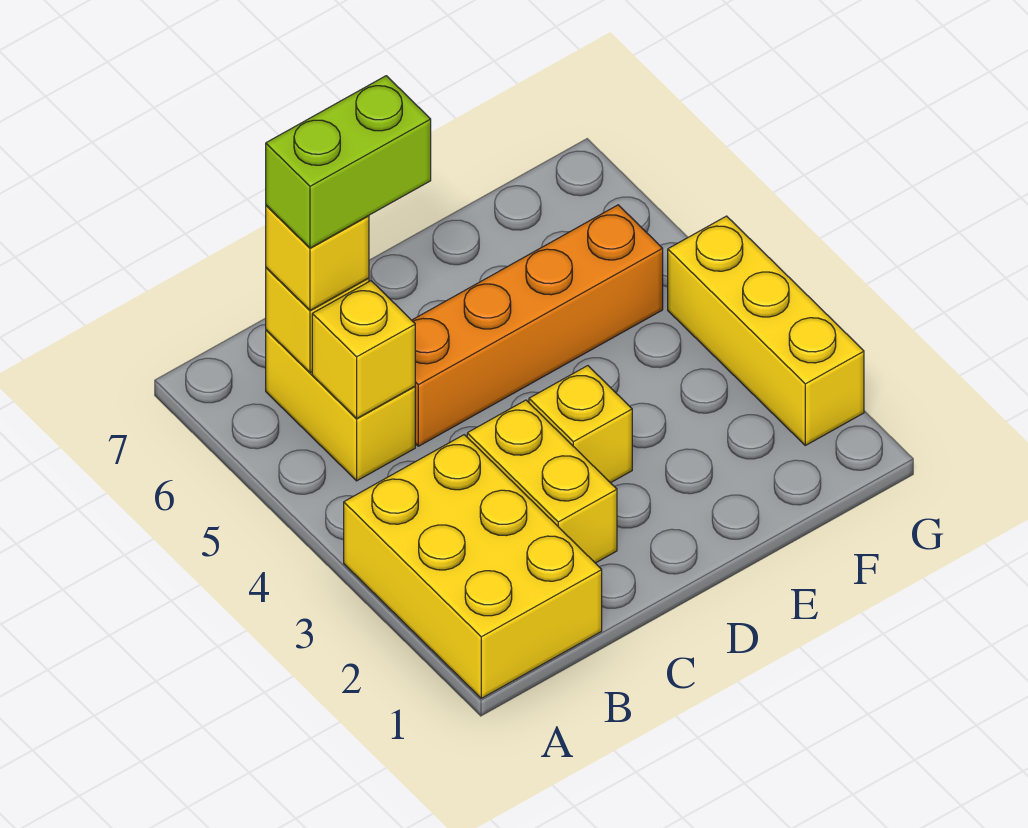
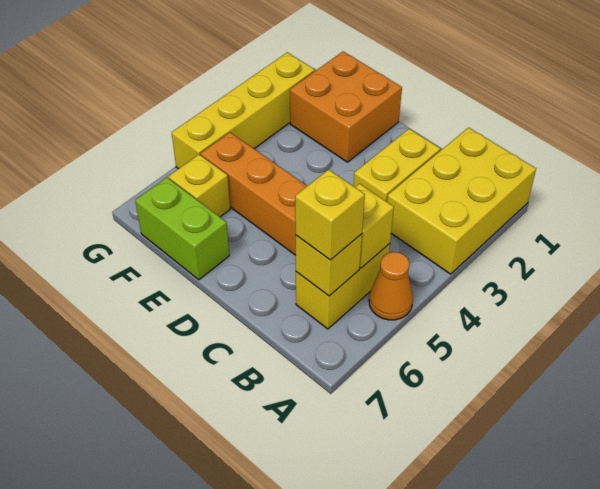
none -> orange cone A5 level 1
lime brick B6:C6 level 4 -> lime brick E7:F7 level 1
yellow brick D3 level 1 -> yellow brick F6 level 1
none -> orange brick E1:F2 level 1
yellow brick G2:G4 level 1 -> yellow brick G2:G5 level 1

